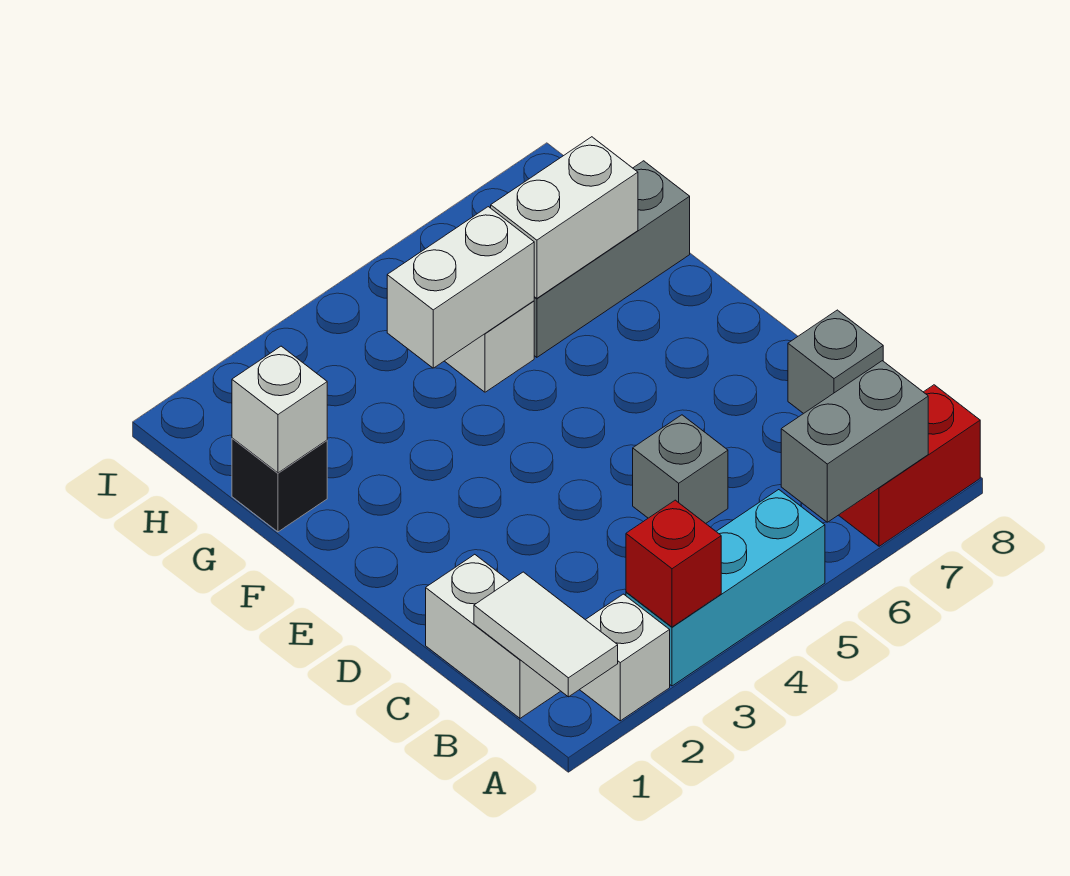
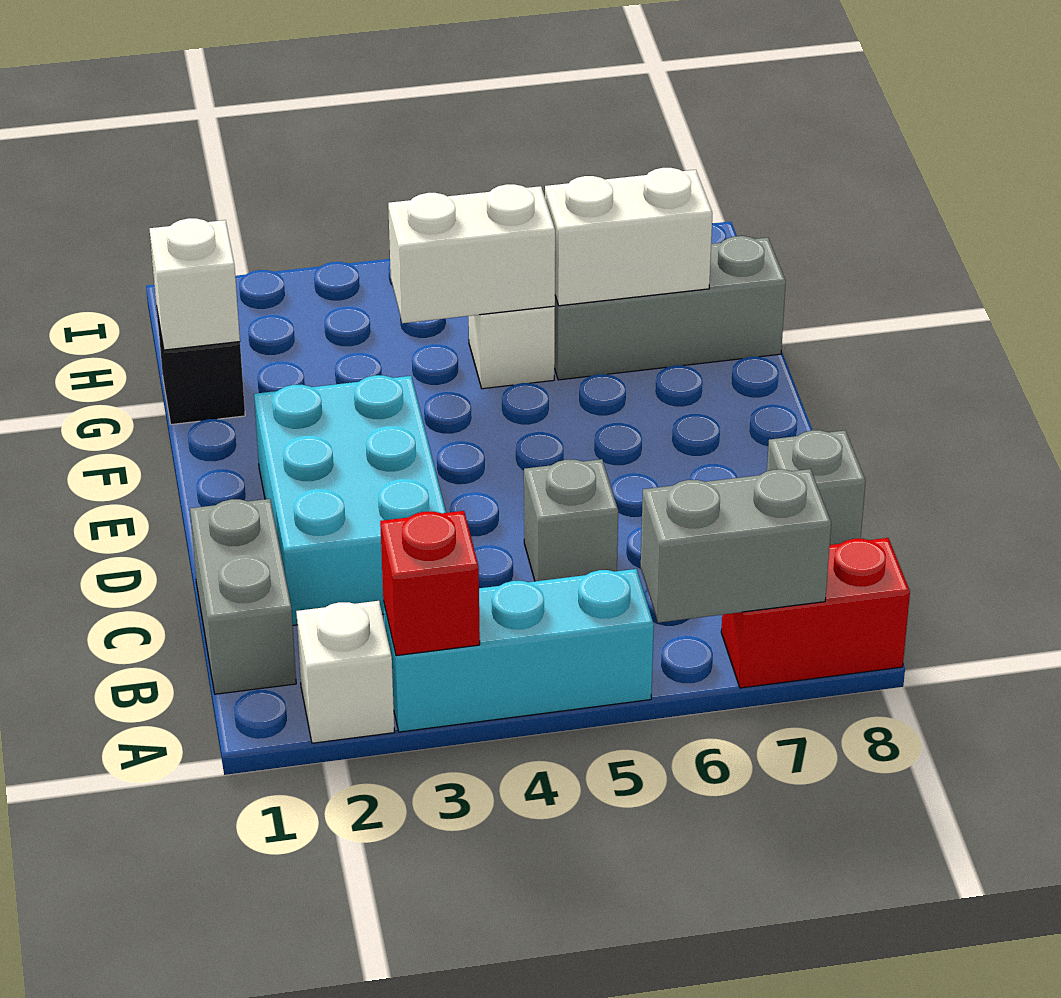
white tile A1:B1 level 2 -> none
white brick B1:C1 level 1 -> grey brick B1:C1 level 1
none -> cyan brick C2:E3 level 1

